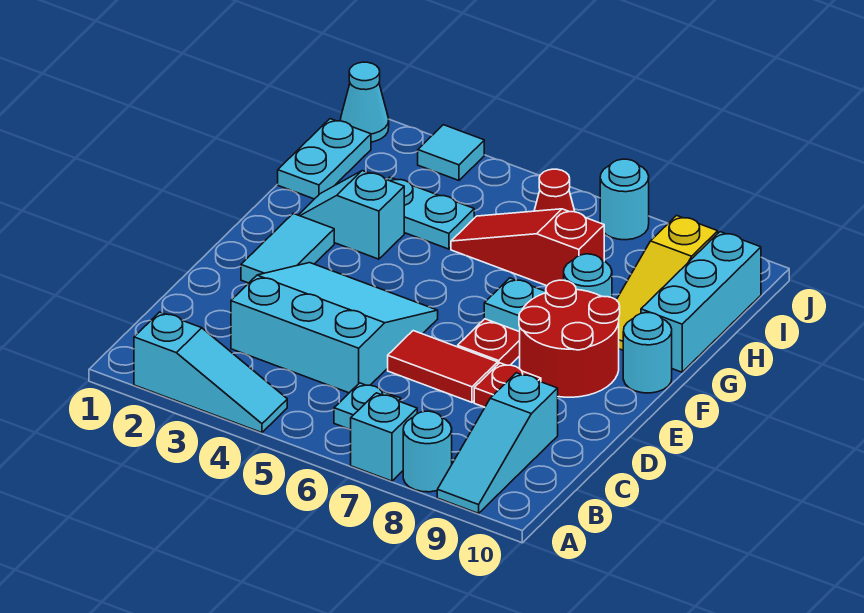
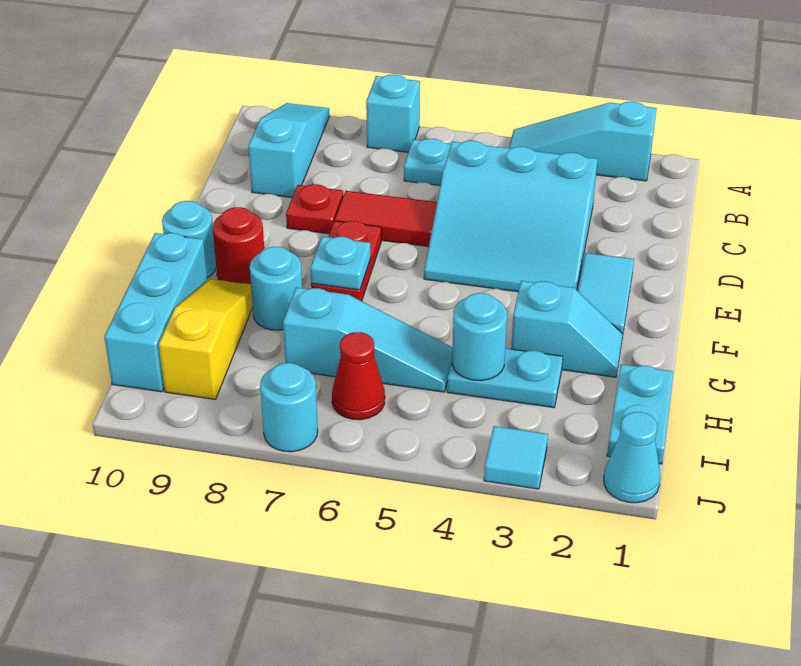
cyan round brick A8 level 1 -> cyan round brick H4 level 2
red round brick E8:F9 level 1 -> red round brick F9 level 1
red slope H5:H7 level 1 top 7 -> cyan slope H5:H7 level 1 top 7

